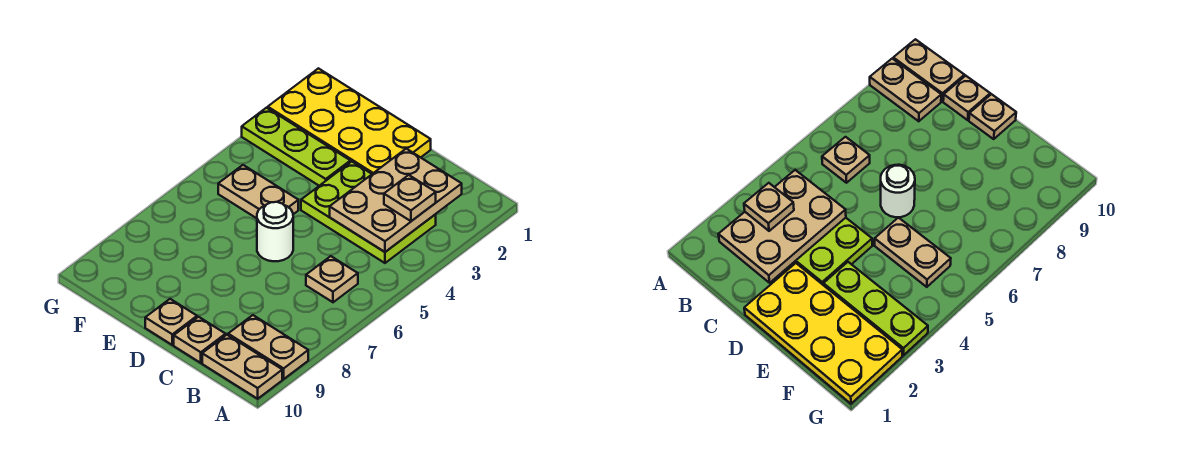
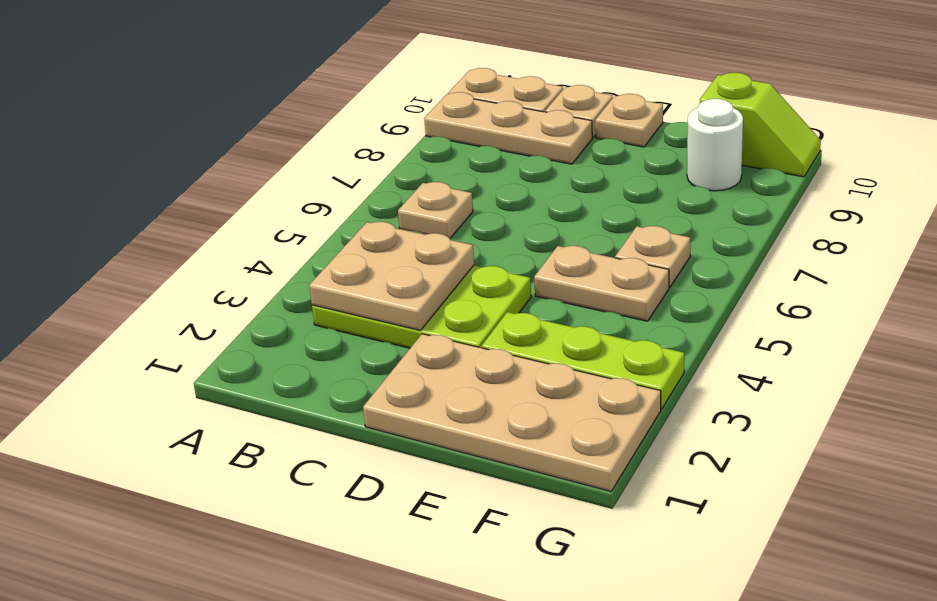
tan plate A9:B9 level 1 -> tan plate A9:C9 level 1
tan plate B2:C4 level 2 -> tan plate B3:C4 level 2
tan plate B3 level 3 -> tan plate F6 level 1
yellow plate D1:G2 level 1 -> tan plate D1:G2 level 1
white round brick D6 level 1 -> white round brick F9 level 1
none -> lime slope F10:G10 level 1 top F

